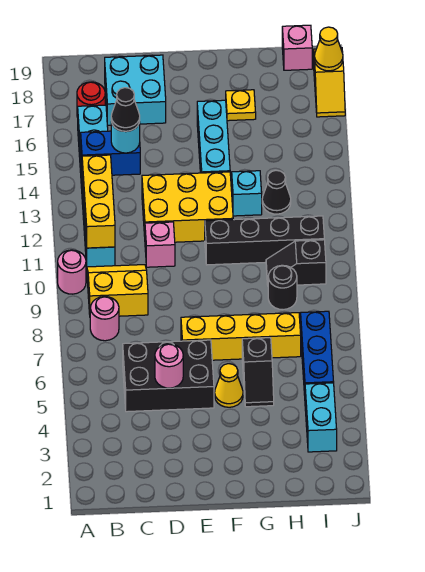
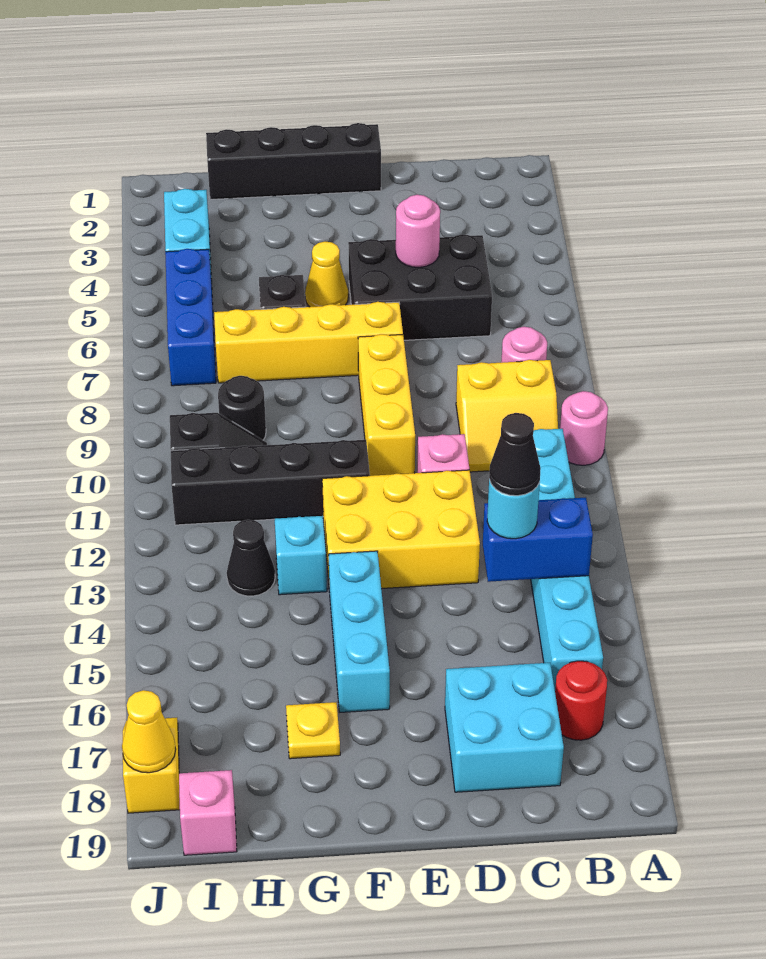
yellow brick B11:B13 level 2 -> yellow brick E8:E10 level 1
none -> black brick E1:H1 level 1

